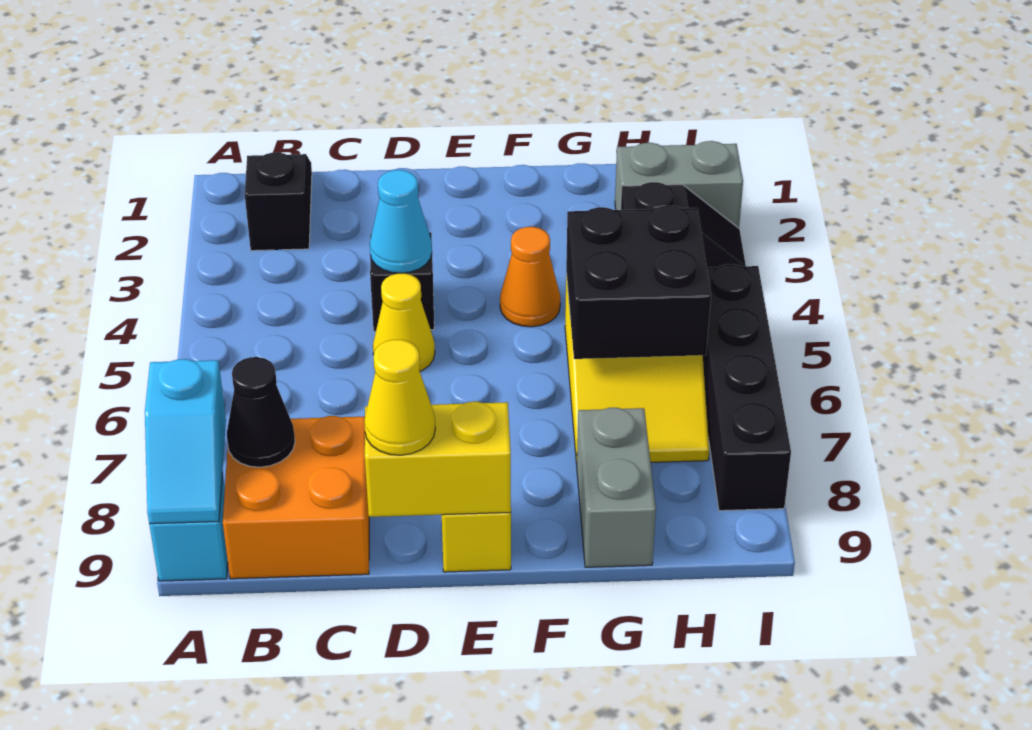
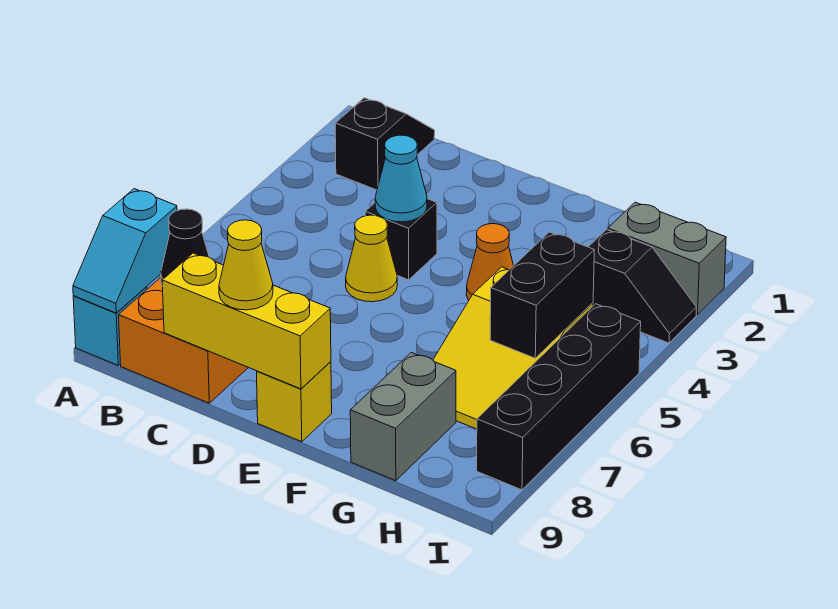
yellow brick D9:E9 level 2 -> yellow brick C9:E9 level 2
black brick G5:H6 level 2 -> black brick H5:H6 level 2

